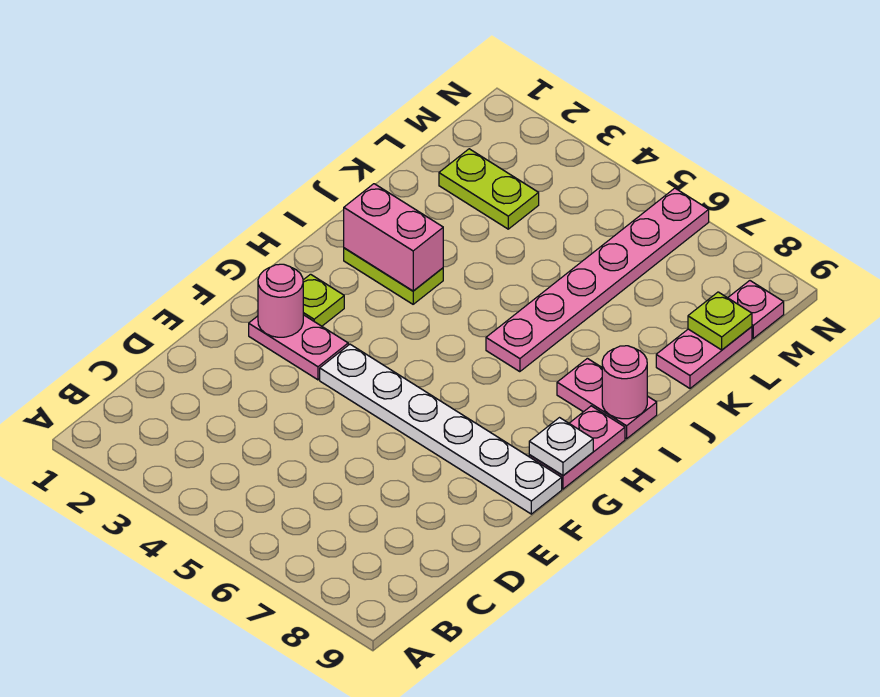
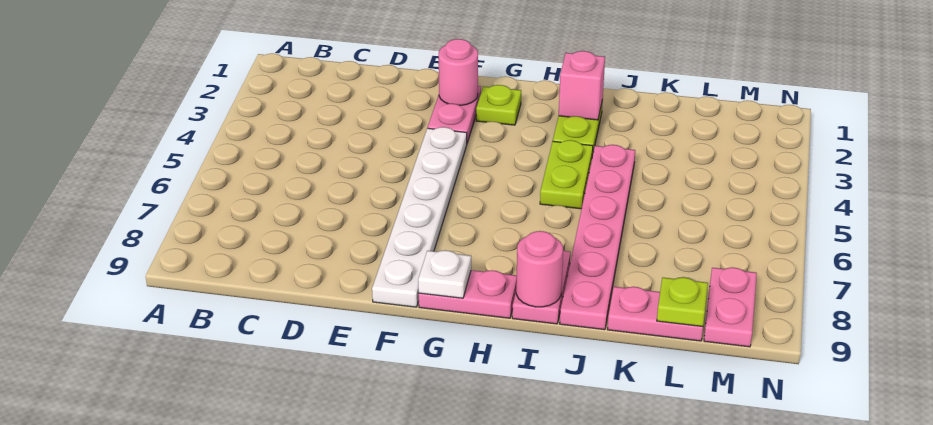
pink brick I2:I3 level 2 -> pink brick I2 level 2
pink plate I6:N6 level 1 -> pink plate J4:J9 level 1
lime plate L2:L3 level 1 -> lime plate I4:I5 level 1
pink plate M9 level 1 -> pink plate M8:M9 level 1

